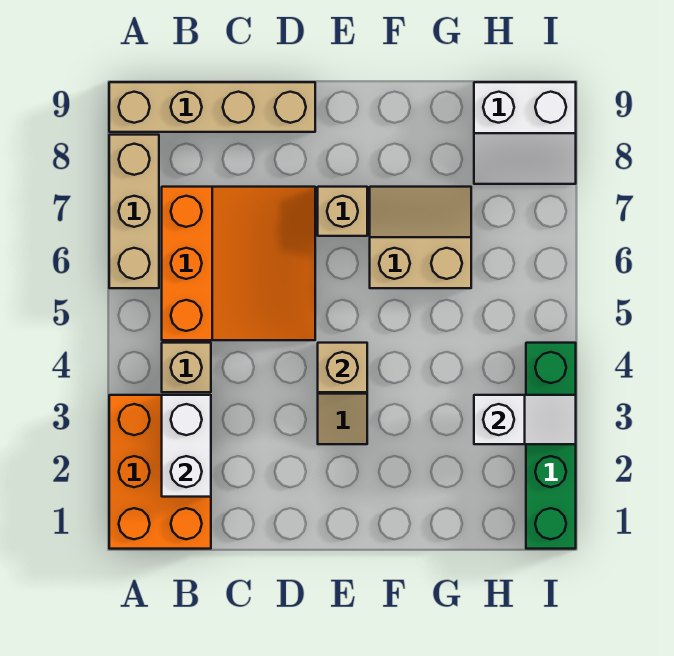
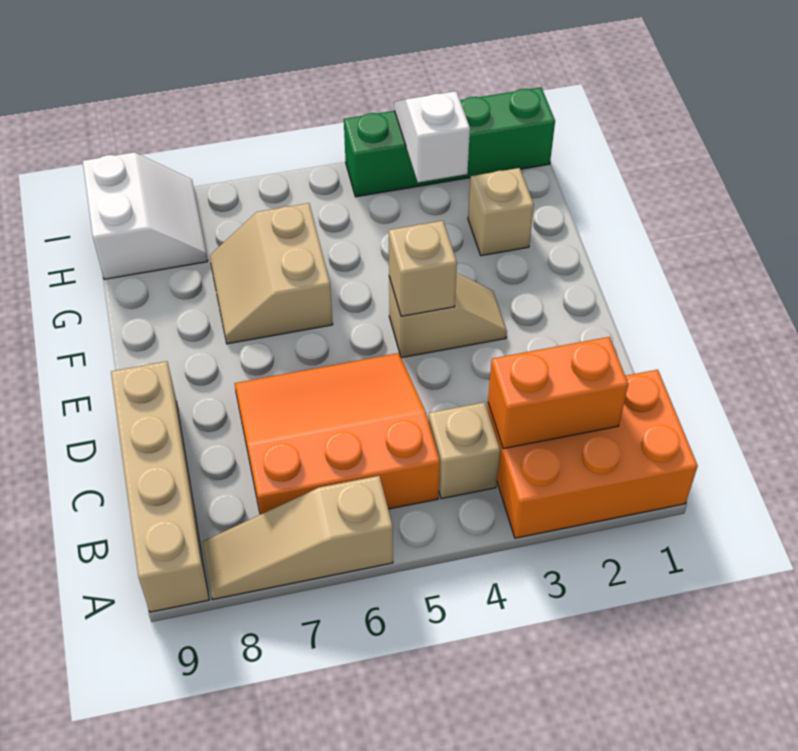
tan brick A6:A8 level 1 -> tan slope A6:A8 level 1 top 6
white brick B2:B3 level 2 -> orange brick B2:B3 level 2
tan brick E7 level 1 -> tan brick G2 level 1

